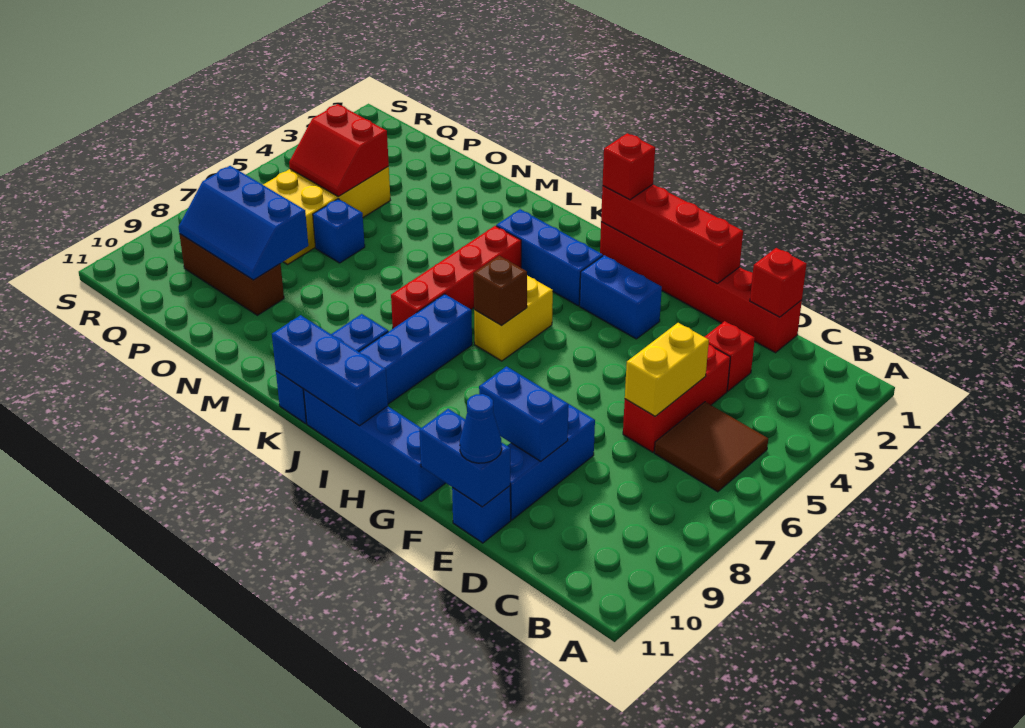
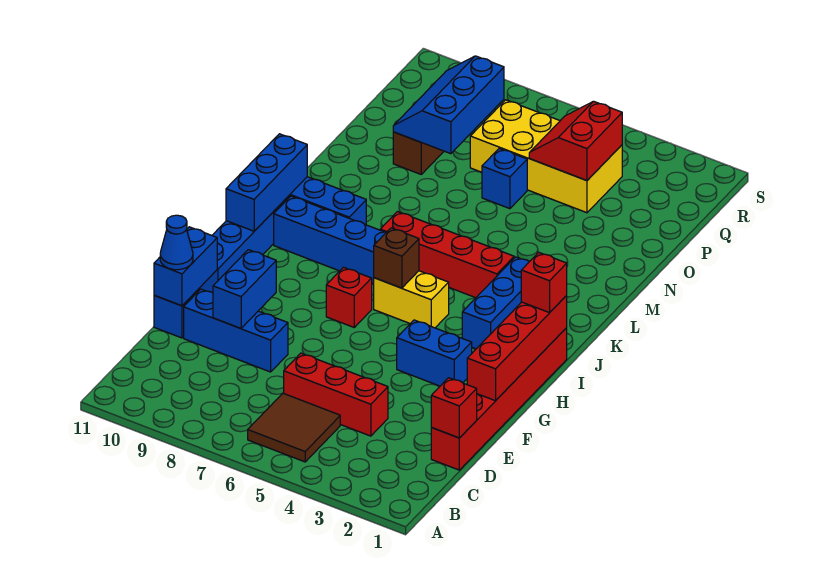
red brick D3 level 1 -> red brick H7 level 1
yellow brick D5:D6 level 2 -> none
blue brick G3:H3 level 1 -> blue brick G3:G4 level 1

